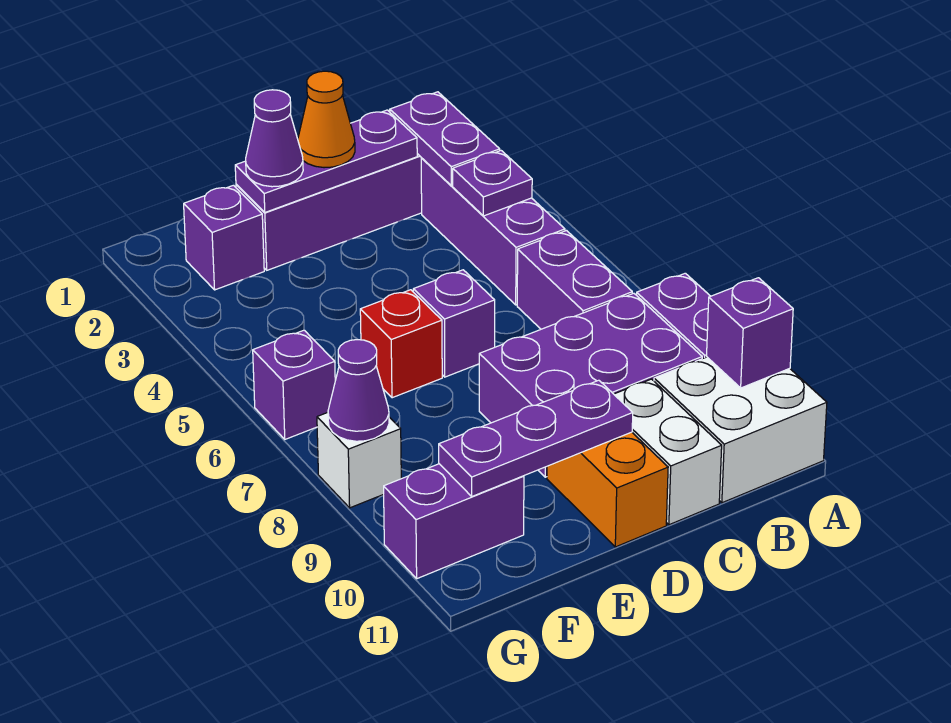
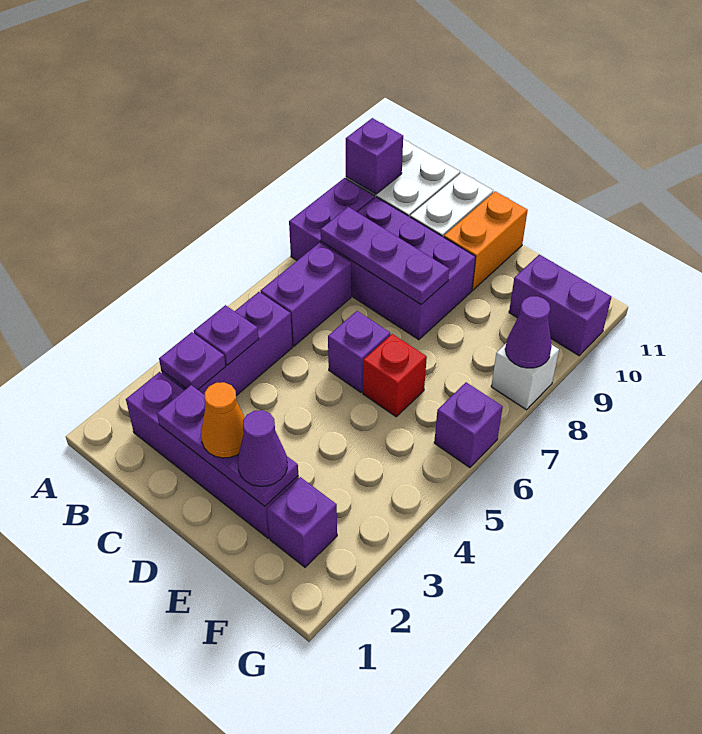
purple plate B2:B3 level 2 -> purple plate B3 level 2
purple plate D10:F10 level 2 -> purple plate B8:D8 level 2

